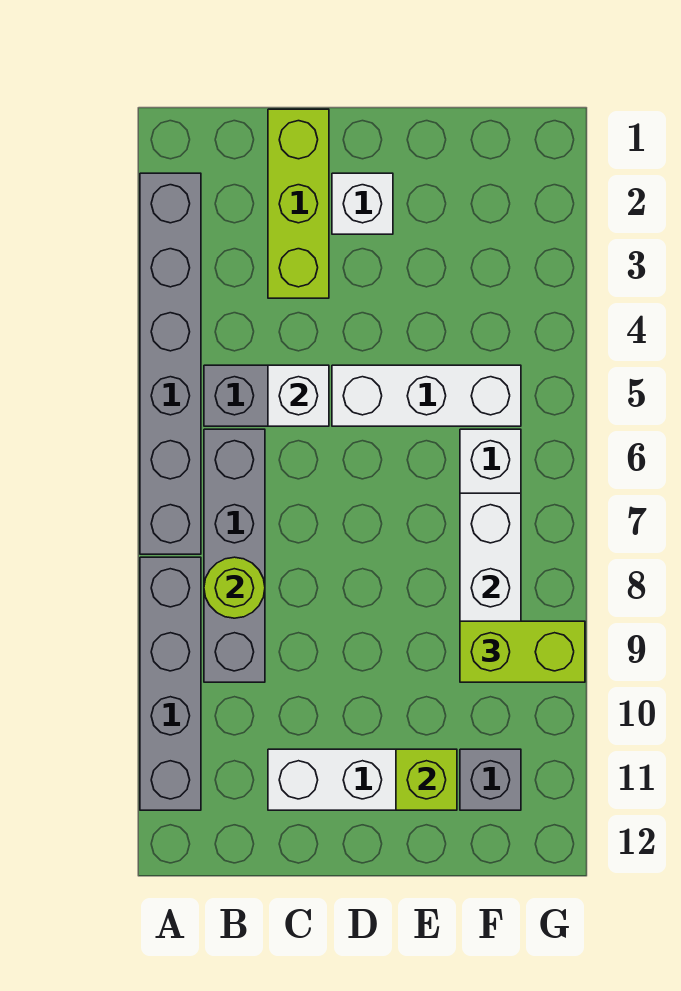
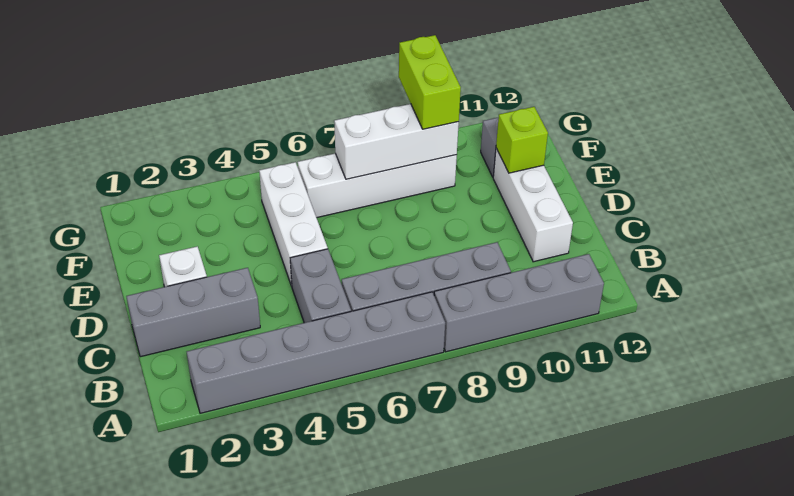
lime round brick B8 level 2 -> none
lime brick C1:C3 level 1 -> grey brick C1:C3 level 1
white brick C5 level 2 -> none

